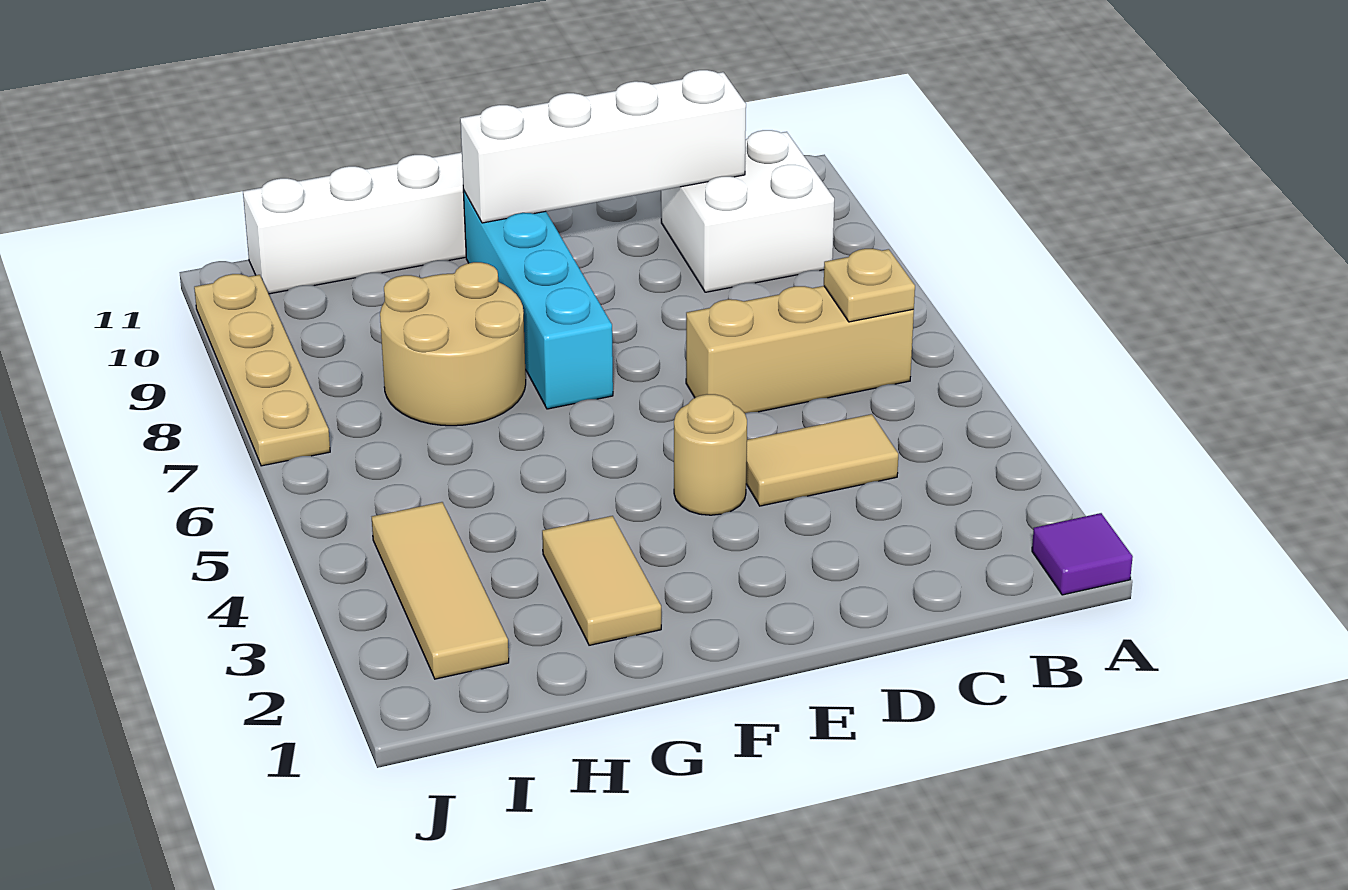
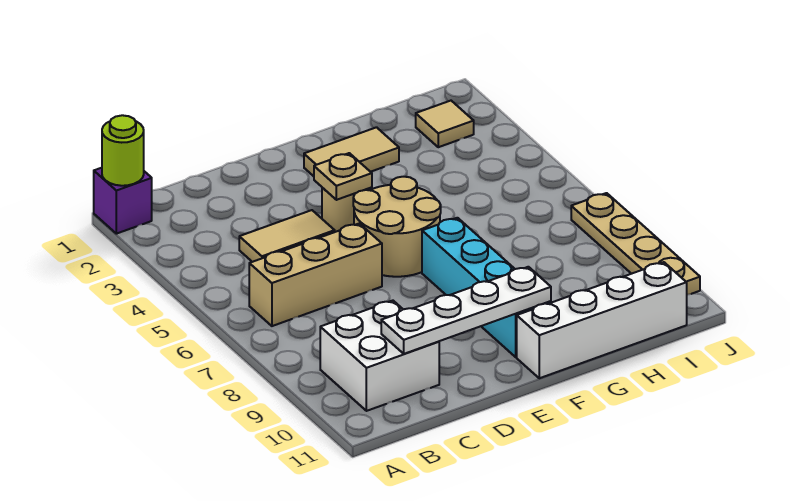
purple tile A1 level 1 -> purple brick A1 level 1
none -> lime round brick A1 level 2
tan plate B6 level 2 -> tan plate E4 level 2
white brick C10:F10 level 2 -> white plate C10:F10 level 2
tan tile G2:G3 level 1 -> tan tile F2:G2 level 1
tan round brick G7:H8 level 1 -> tan round brick E5:F6 level 1
tan tile I2:I4 level 1 -> tan tile I2 level 1

